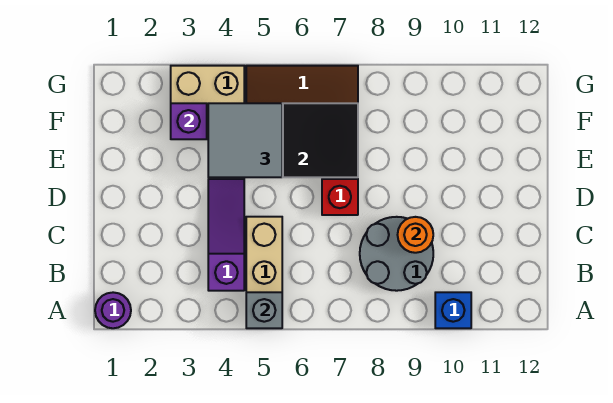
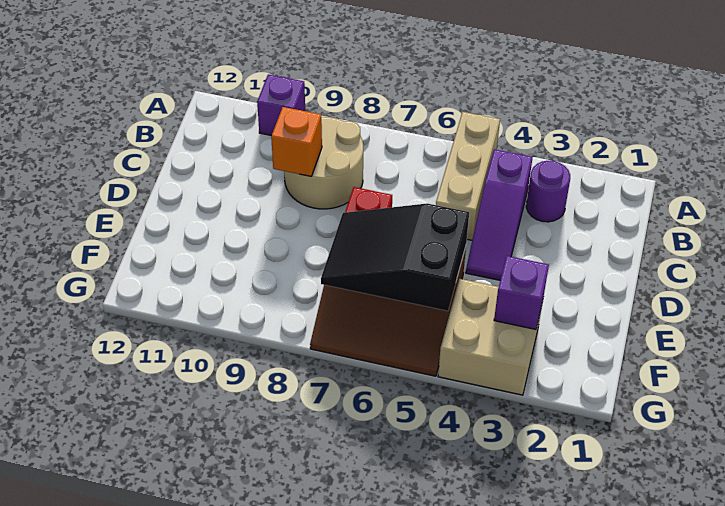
purple round brick A1 level 1 -> purple round brick B3 level 1
grey brick A5 level 2 -> none
blue brick A10 level 1 -> purple brick A10 level 1
grey round brick B8:C9 level 1 -> tan round brick B8:C9 level 1
orange round brick C9 level 2 -> orange brick C9 level 2
grey tile E4:F5 level 3 -> none

